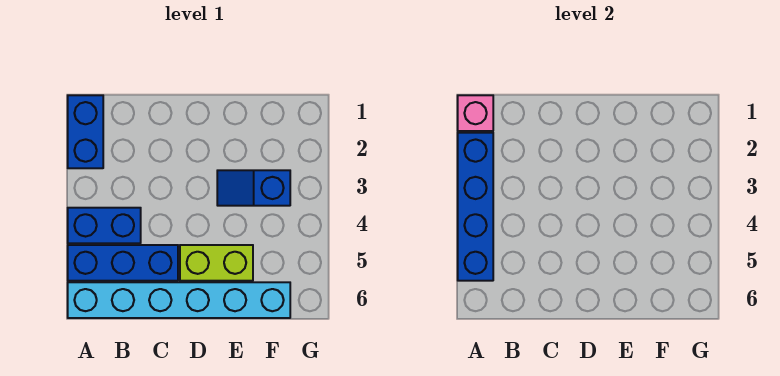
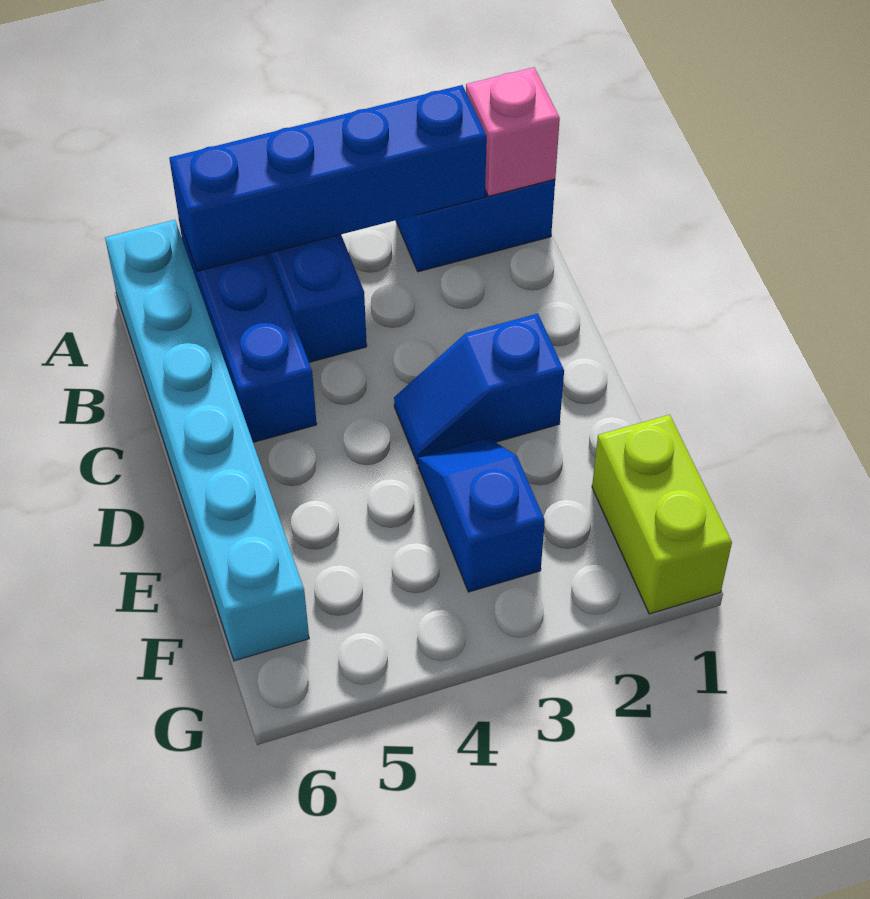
none -> blue slope D2:D3 level 1 top 2
lime brick D5:E5 level 1 -> lime brick F1:G1 level 1

